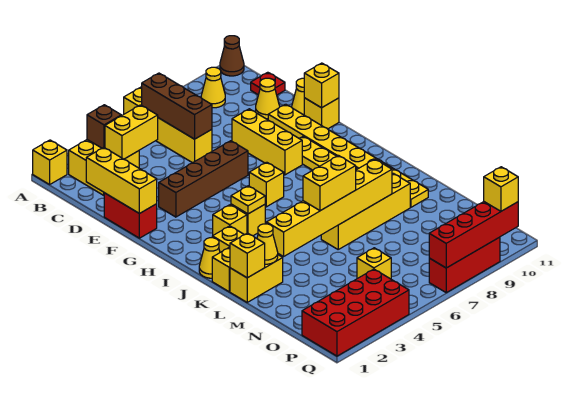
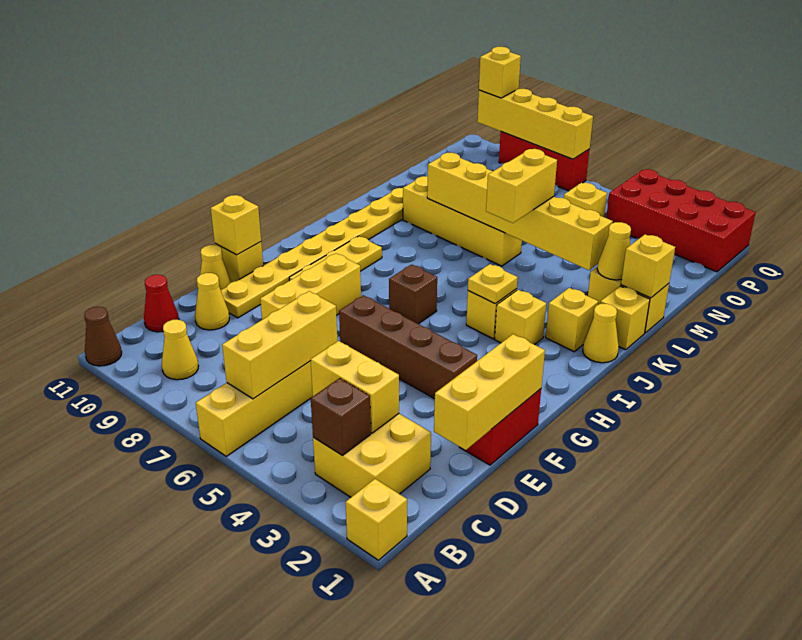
brown brick B6:D6 level 2 -> yellow brick B6:D6 level 2
red plate C11 level 1 -> red cone C11 level 1
yellow brick H6 level 1 -> brown brick H6 level 1
yellow brick L5:L6 level 3 -> yellow brick K5:L5 level 3
red brick Q7:Q10 level 2 -> yellow brick Q7:Q10 level 2

